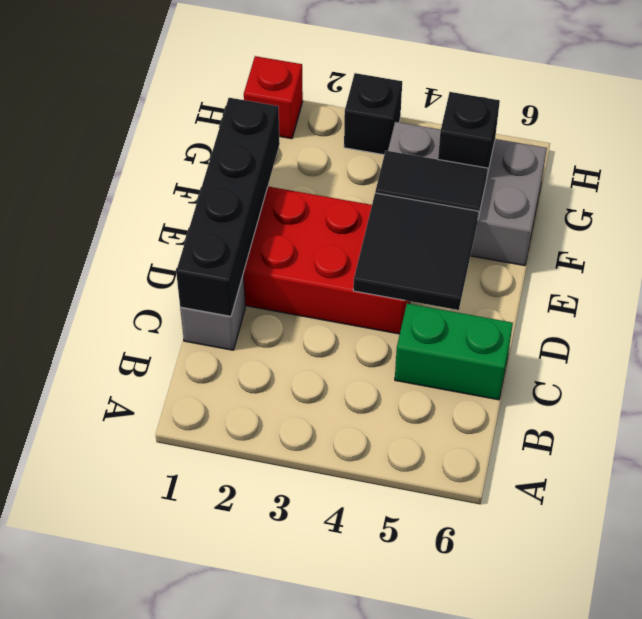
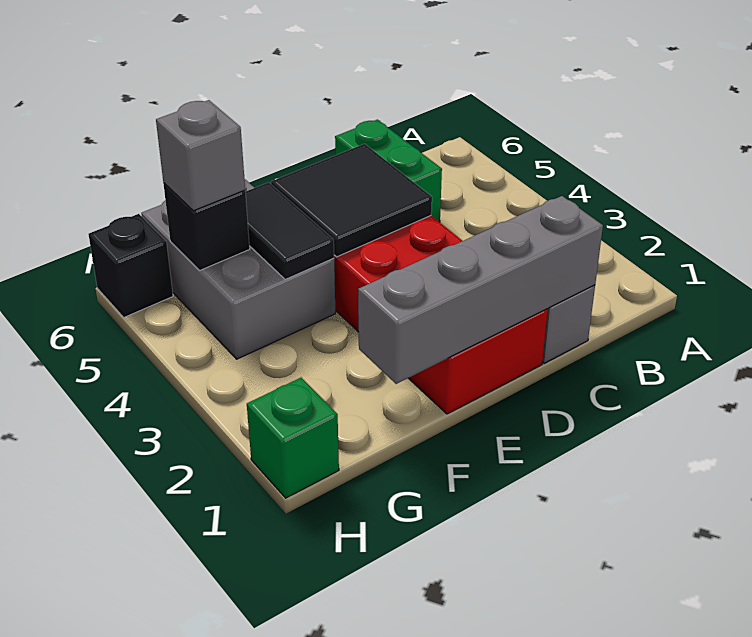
black brick C1:F1 level 2 -> grey brick C1:F1 level 2
none -> grey brick G5 level 3
red brick H1 level 1 -> green brick H1 level 1
black brick H3 level 1 -> black brick H6 level 1

